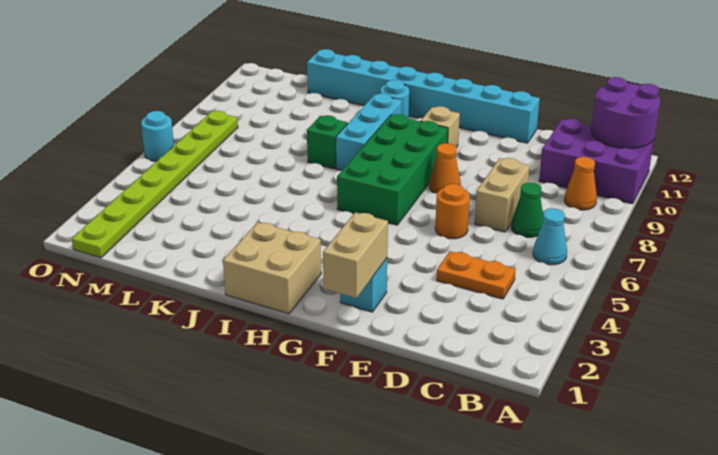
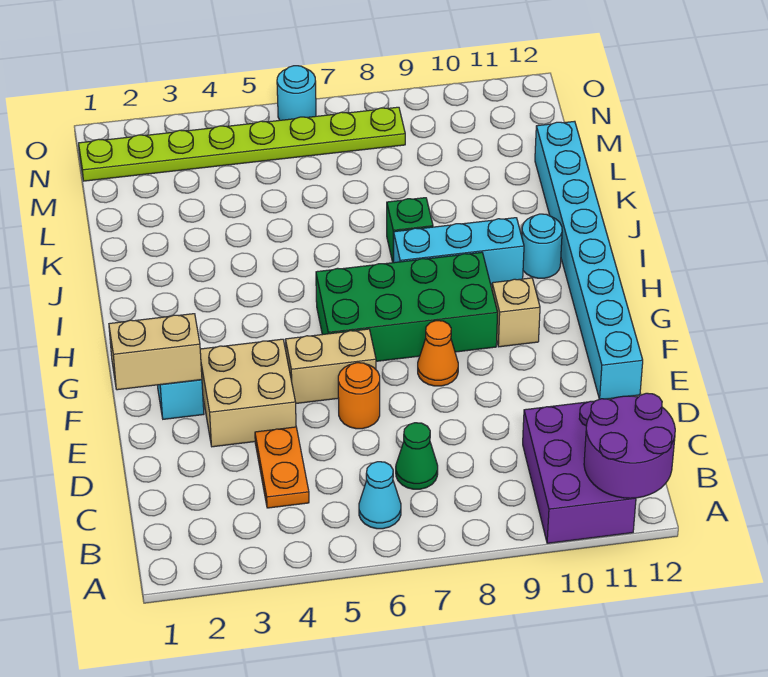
orange cone B9 level 1 -> none
tan brick D7:D8 level 1 -> tan brick F5:F6 level 1
tan brick H1:I2 level 1 -> tan brick E3:F4 level 1

